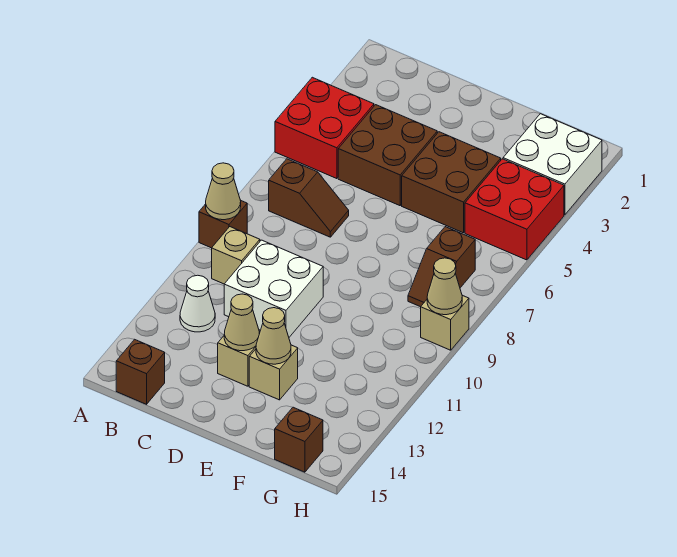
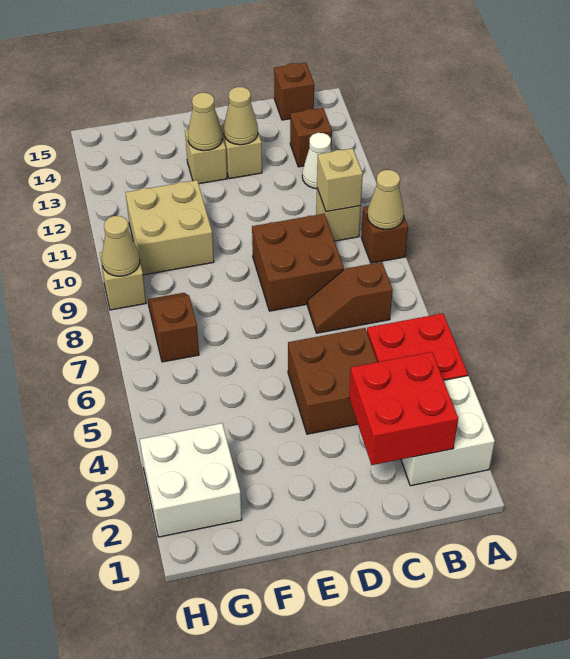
none -> tan brick B10 level 2
white brick C10:D11 level 1 -> white brick A2:B3 level 1
brown brick E4:F5 level 1 -> brown brick C8:D9 level 1
none -> tan brick F10:G11 level 1
red brick G4:H5 level 1 -> red brick B2:C3 level 2
brown brick G15 level 1 -> brown brick B13 level 1

